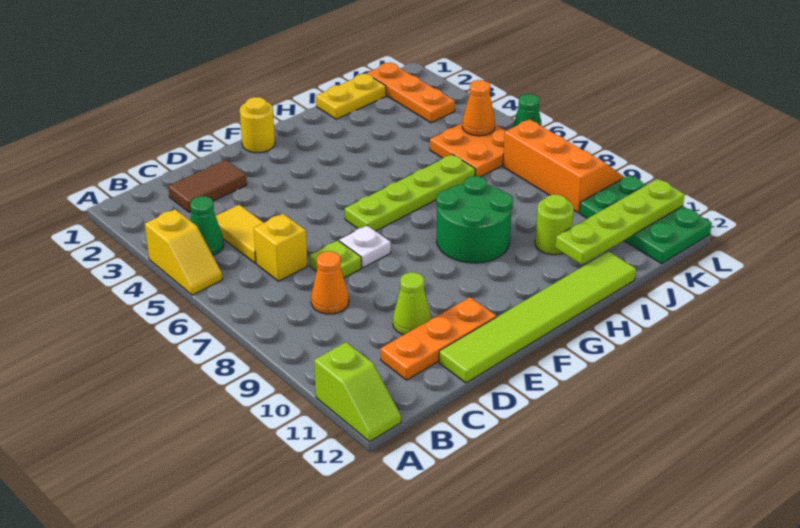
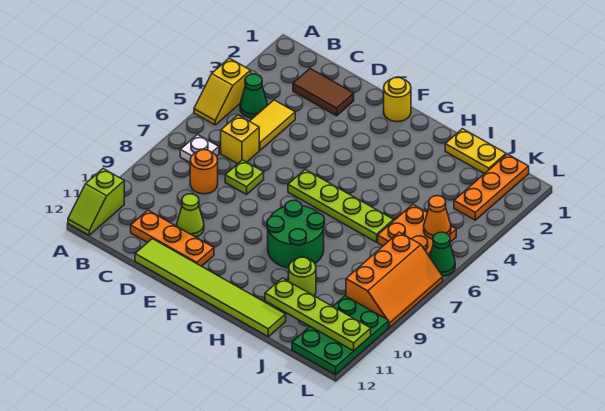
orange cone C8 level 1 -> orange round brick C8 level 1
white plate E7 level 1 -> white plate B7 level 1

